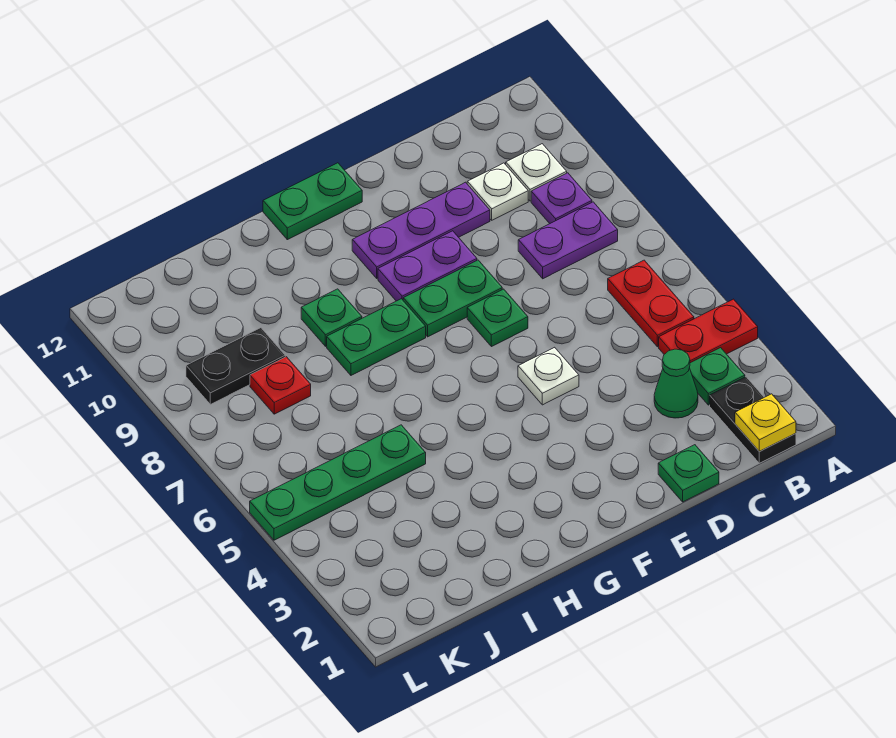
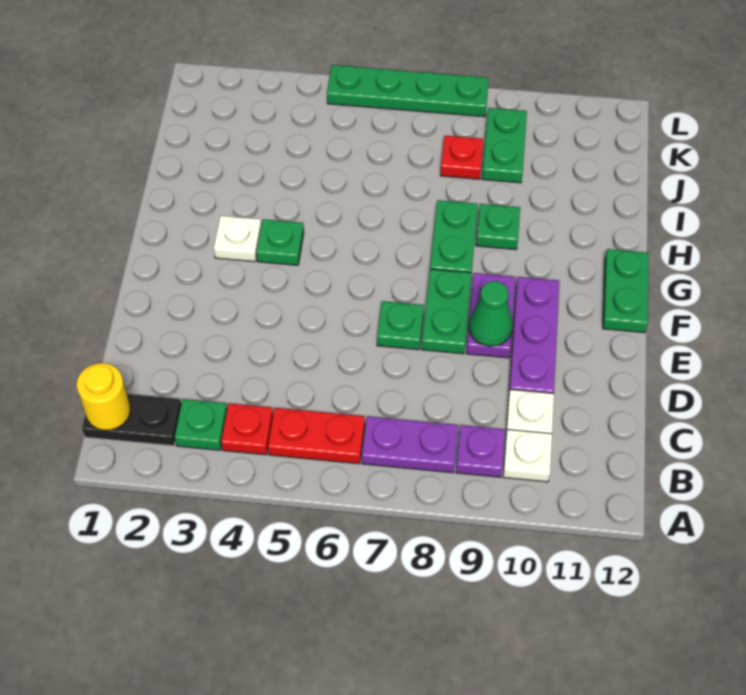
red plate A4:B4 level 1 -> red plate B4 level 1
yellow plate B1 level 2 -> yellow round brick B1 level 2
purple plate B8:C8 level 1 -> purple plate B7:B8 level 1
green cone C3 level 1 -> green cone E9 level 2
green plate D1 level 1 -> green plate G4 level 1
white plate E5 level 1 -> white plate G3 level 1
green plate I5:L5 level 1 -> green plate L5:L8 level 1
black plate J9:K9 level 1 -> green plate J9:K9 level 1

